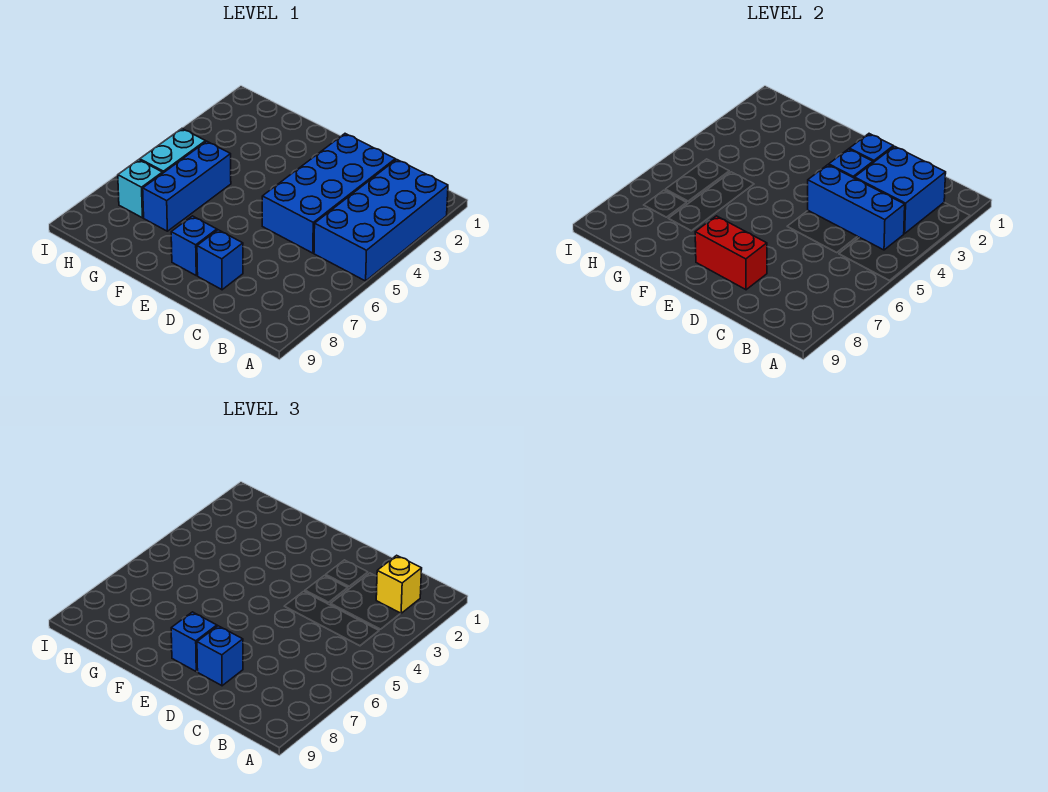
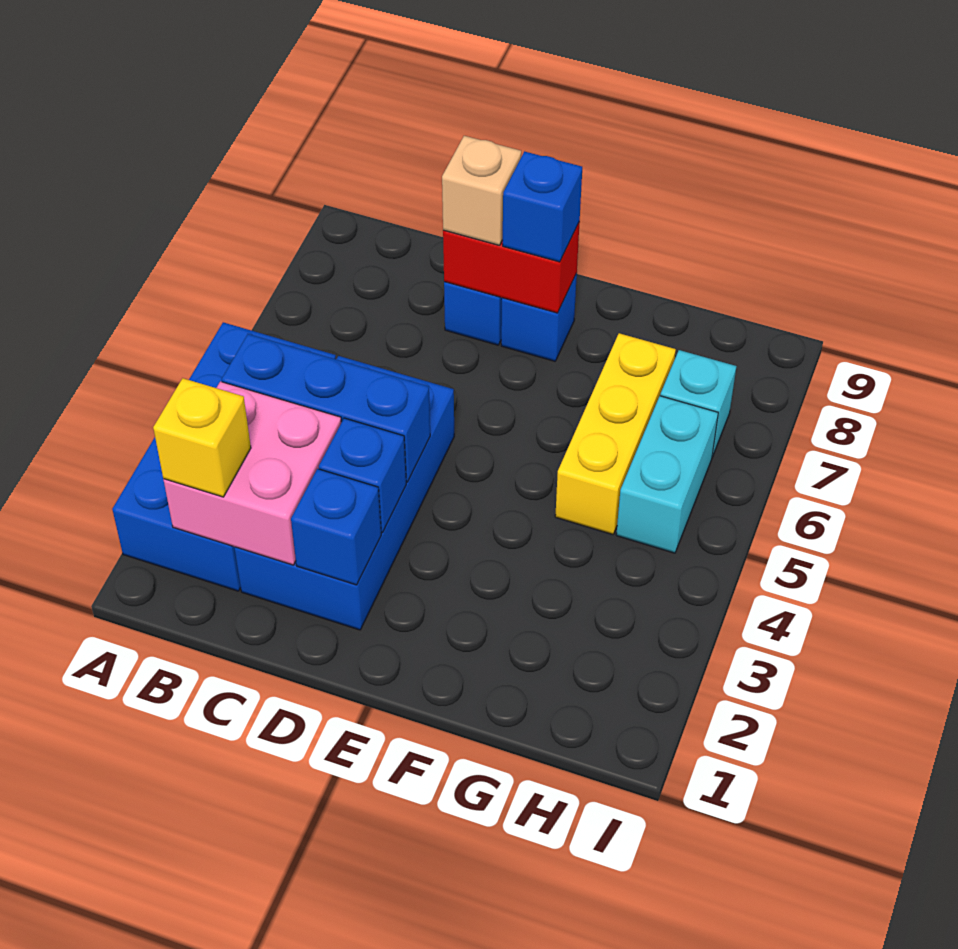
blue brick B2:C3 level 2 -> pink brick B2:C3 level 2
blue brick D8 level 3 -> tan brick D8 level 3
blue brick G5:G7 level 1 -> yellow brick G5:G7 level 1

